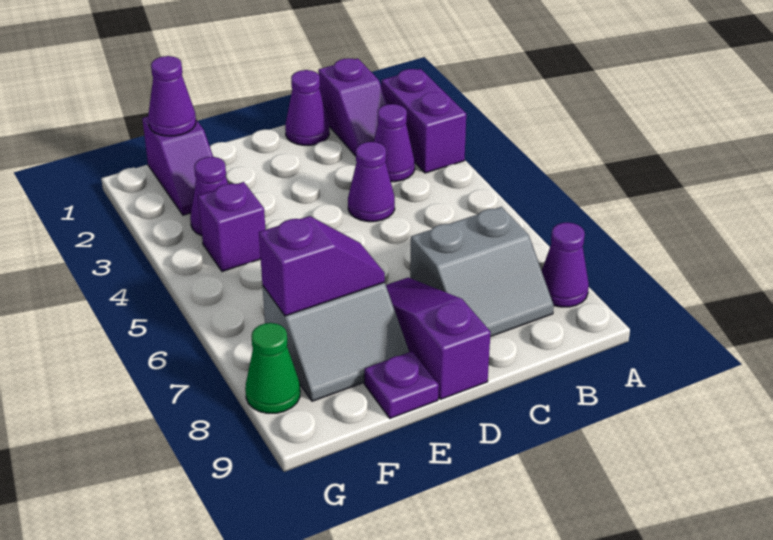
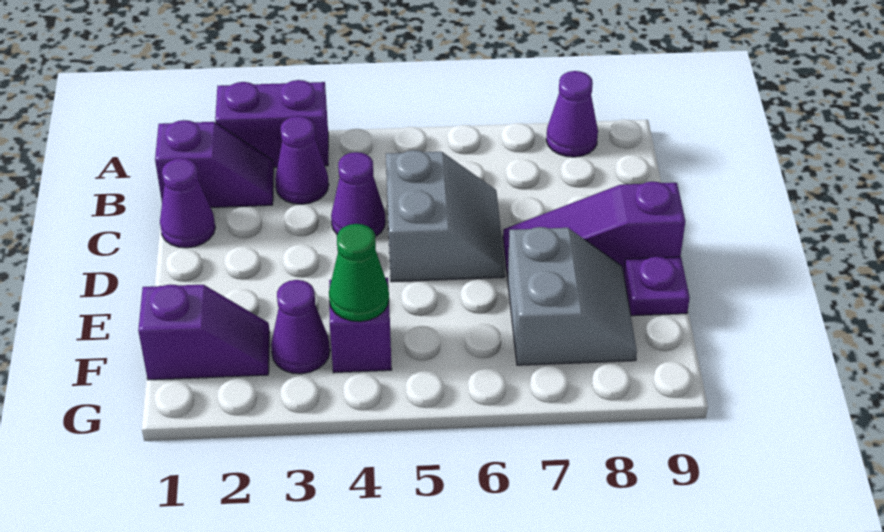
grey slope B7:C8 level 1 top 7 -> grey slope C5:D6 level 1 top 5
purple slope E7:F7 level 2 top F -> none
purple cone F1 level 2 -> none
green cone G8 level 1 -> green cone F4 level 2

